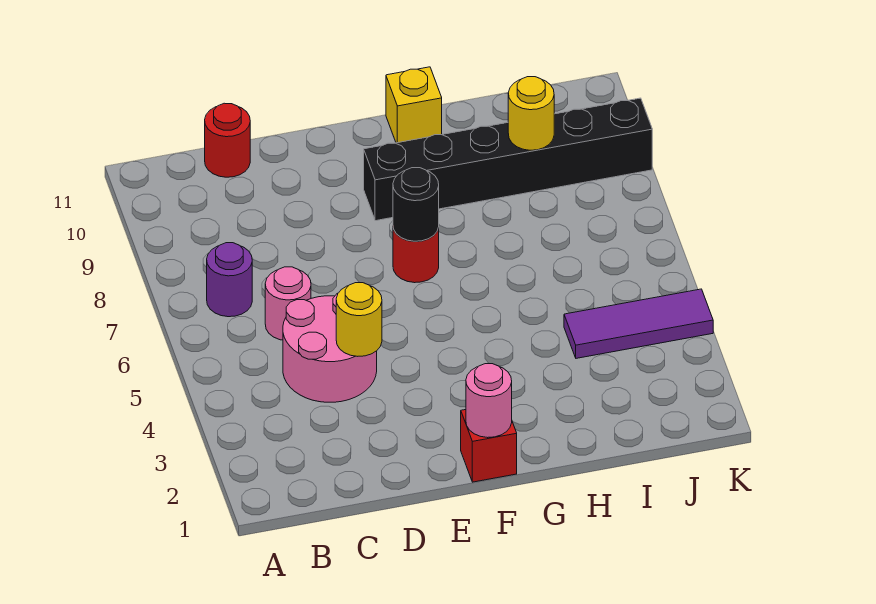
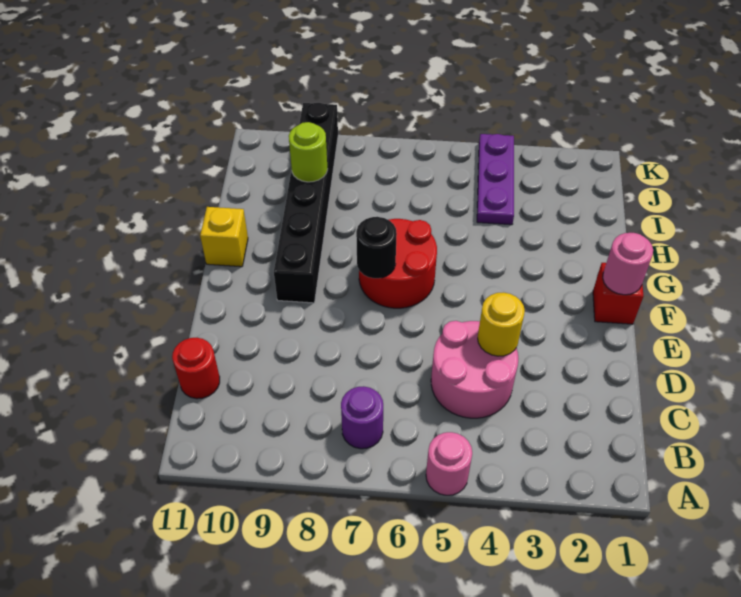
pink round brick C6 level 1 -> pink round brick A5 level 1
red round brick F7 level 1 -> red round brick F6:G7 level 1
purple tile I4:K4 level 1 -> purple plate I4:K4 level 1
yellow round brick I9 level 2 -> lime round brick I9 level 2

